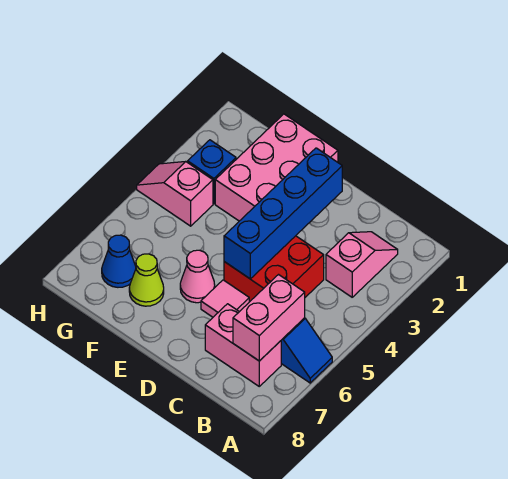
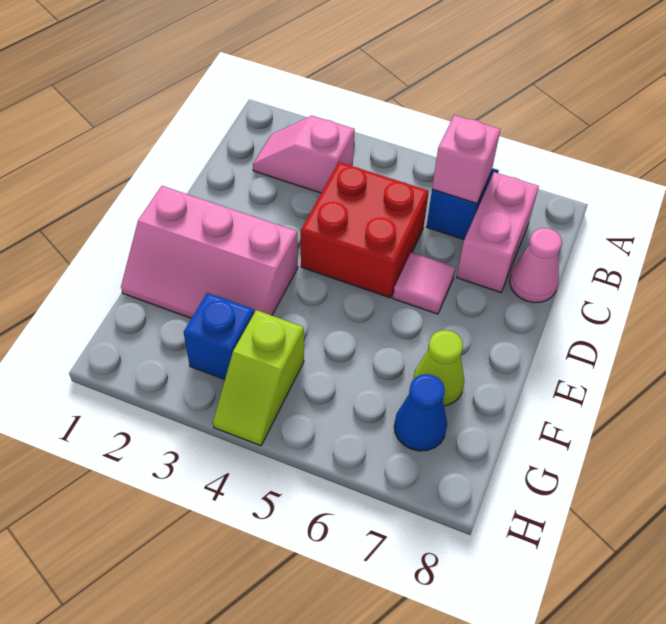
pink brick B6:B7 level 2 -> pink brick B6 level 2
blue brick D2:D5 level 2 -> none
pink brick E1:F3 level 1 -> pink slope E1:F3 level 1 top E
pink cone E6 level 1 -> pink cone C8 level 1
pink slope G4:H4 level 1 top G -> lime slope G4:H4 level 1 top G

